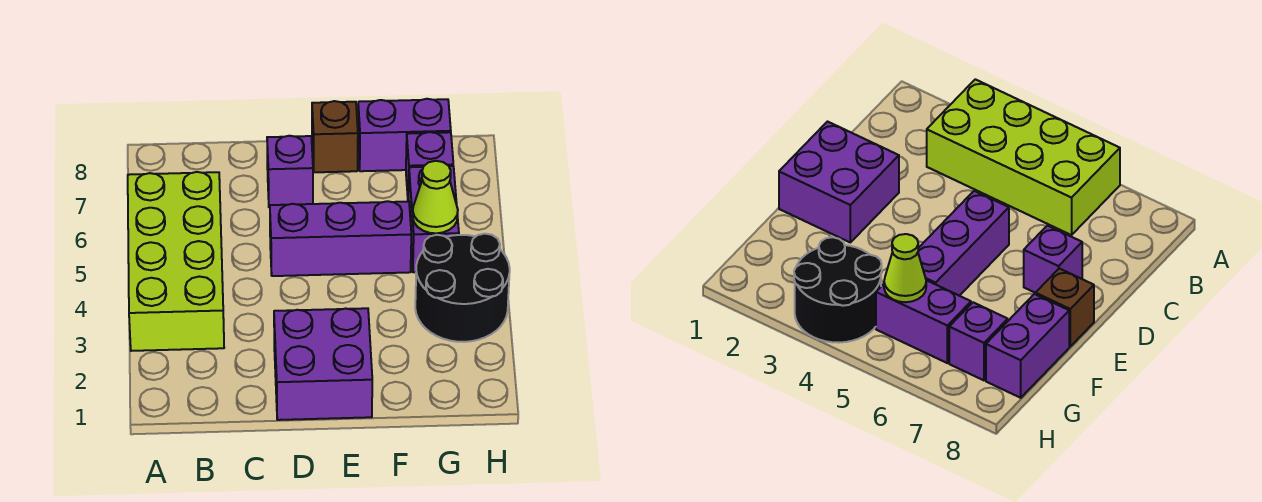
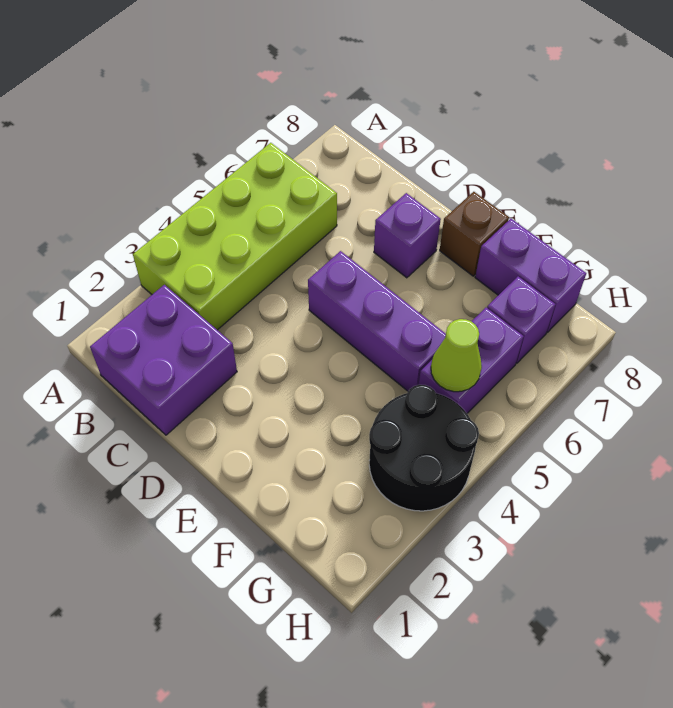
purple brick D1:E2 level 1 -> purple brick B1:C2 level 1

